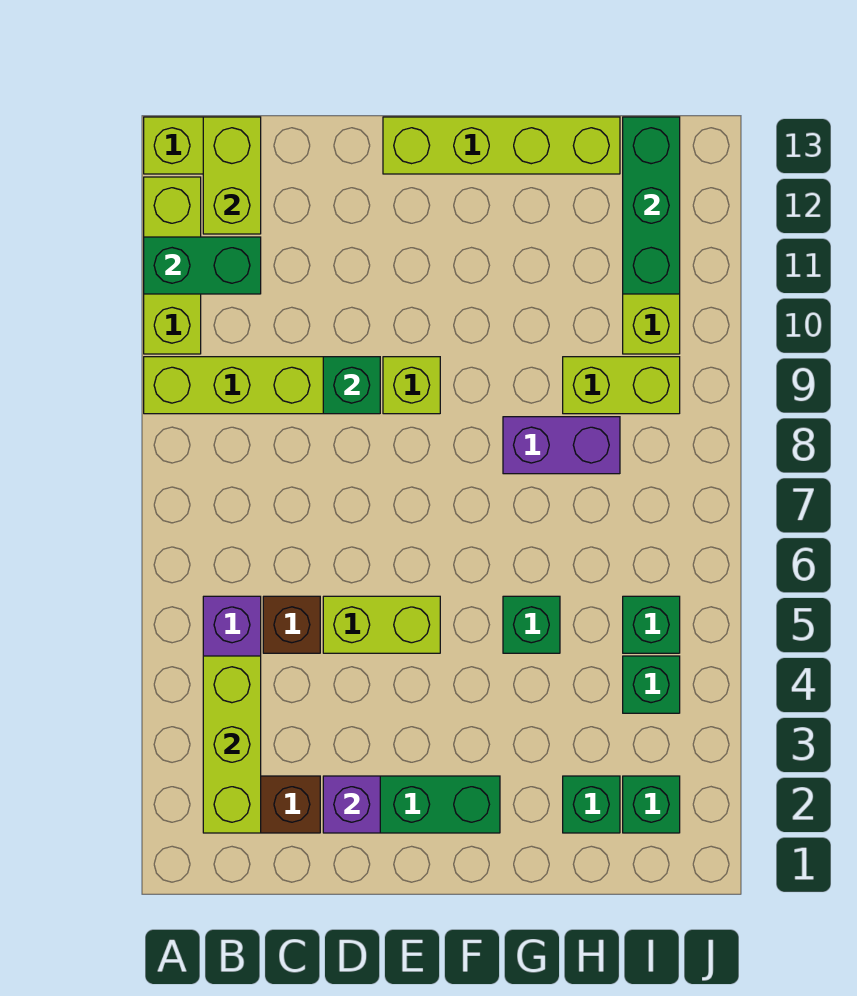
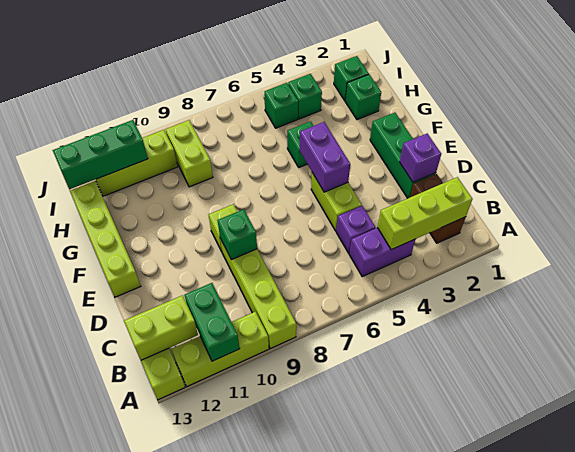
brown brick C5 level 1 -> purple brick C5 level 1
purple brick G8:H8 level 1 -> purple brick E5:F5 level 2

